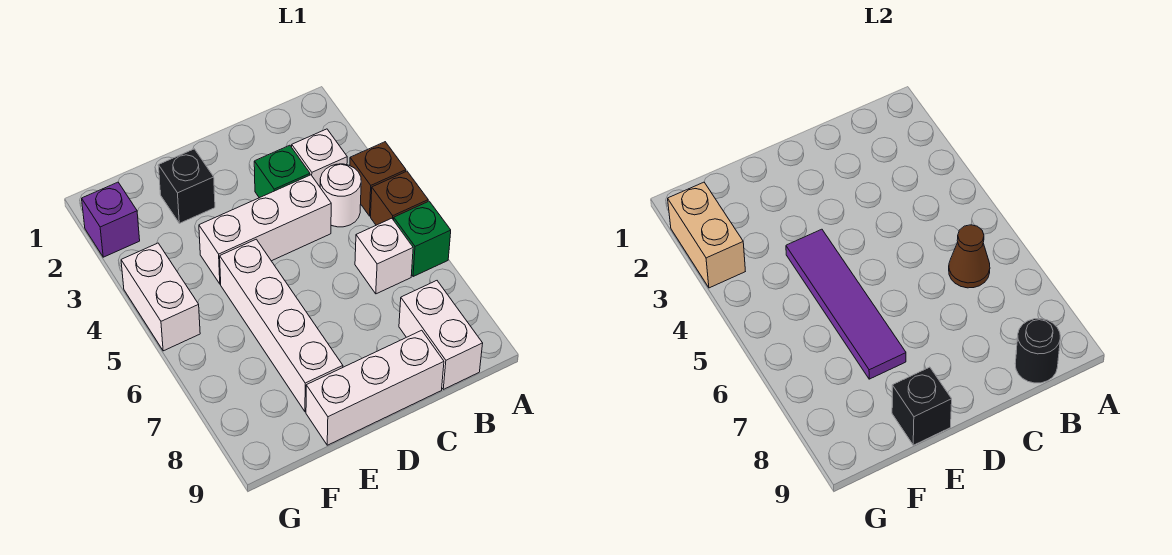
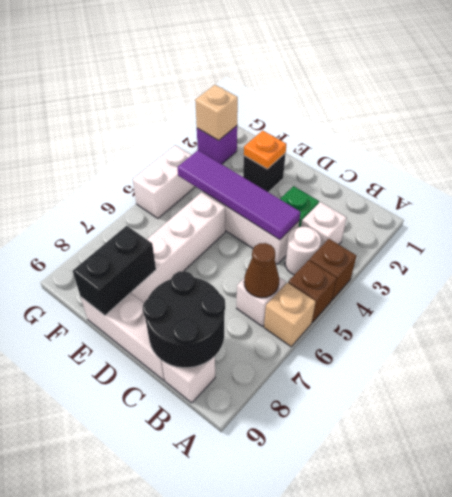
green brick A6 level 1 -> tan brick A6 level 1
white brick B8:B9 level 1 -> white brick B9 level 1
black round brick B9 level 2 -> black round brick B8:C9 level 2
none -> orange plate E2 level 2
purple tile E4:E7 level 2 -> purple tile C4:F4 level 2
black brick E9 level 2 -> black brick E8:E9 level 2
tan brick G2:G3 level 2 -> tan brick G2 level 2

